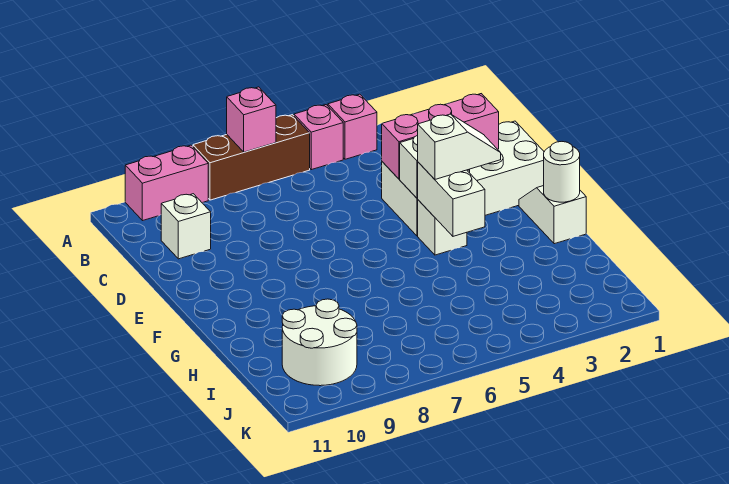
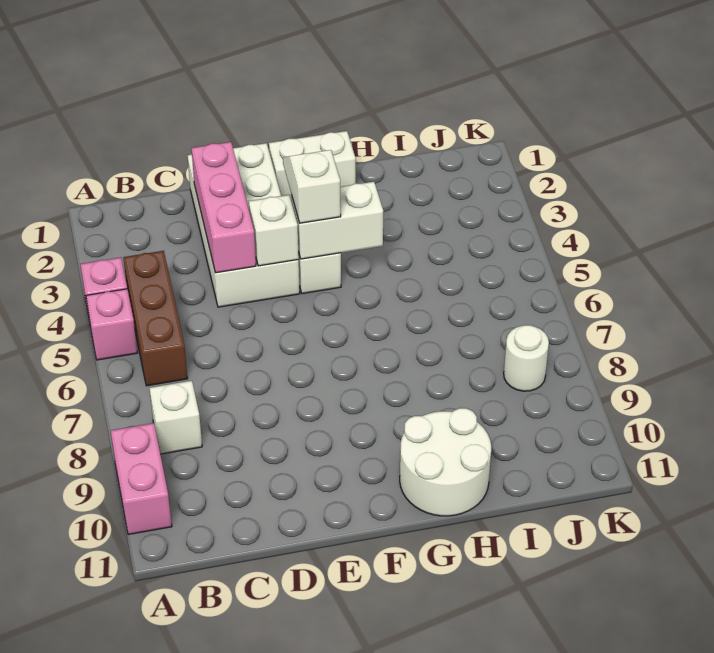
brown brick A6:A8 level 1 -> brown brick B4:B6 level 1
pink brick A7 level 2 -> none
white brick C10 level 1 -> white brick B8 level 1
white slope F1:G1 level 1 top G -> white brick F1:G1 level 1
white round brick G1 level 2 -> white round brick J8 level 1
white round brick I9:J10 level 1 -> white round brick G10:H11 level 1

